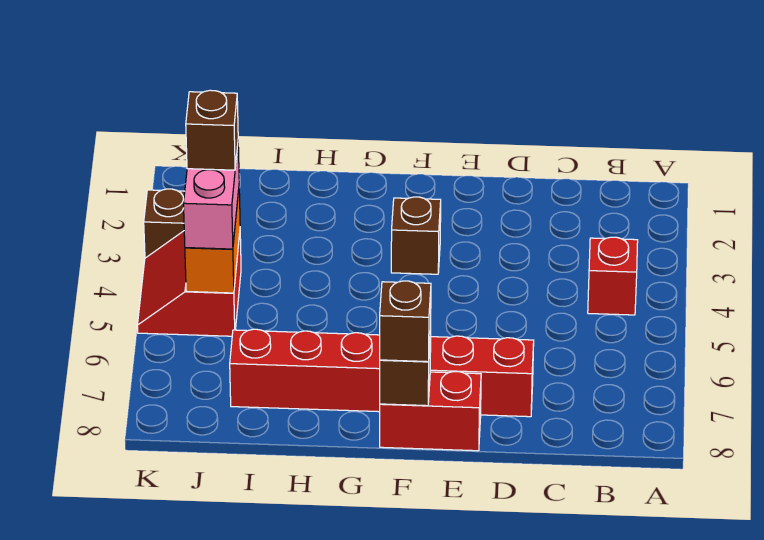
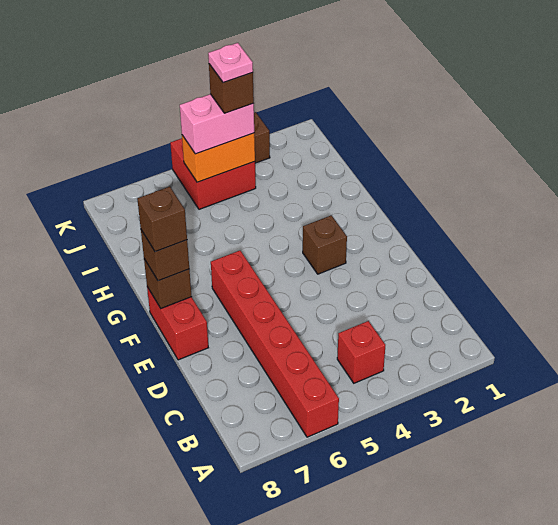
red brick D7:I7 level 1 -> red brick A6:F6 level 1
none -> brown brick F8 level 4
red slope J4:K5 level 1 top J -> red brick J4:K5 level 1
none -> pink plate J4 level 5

